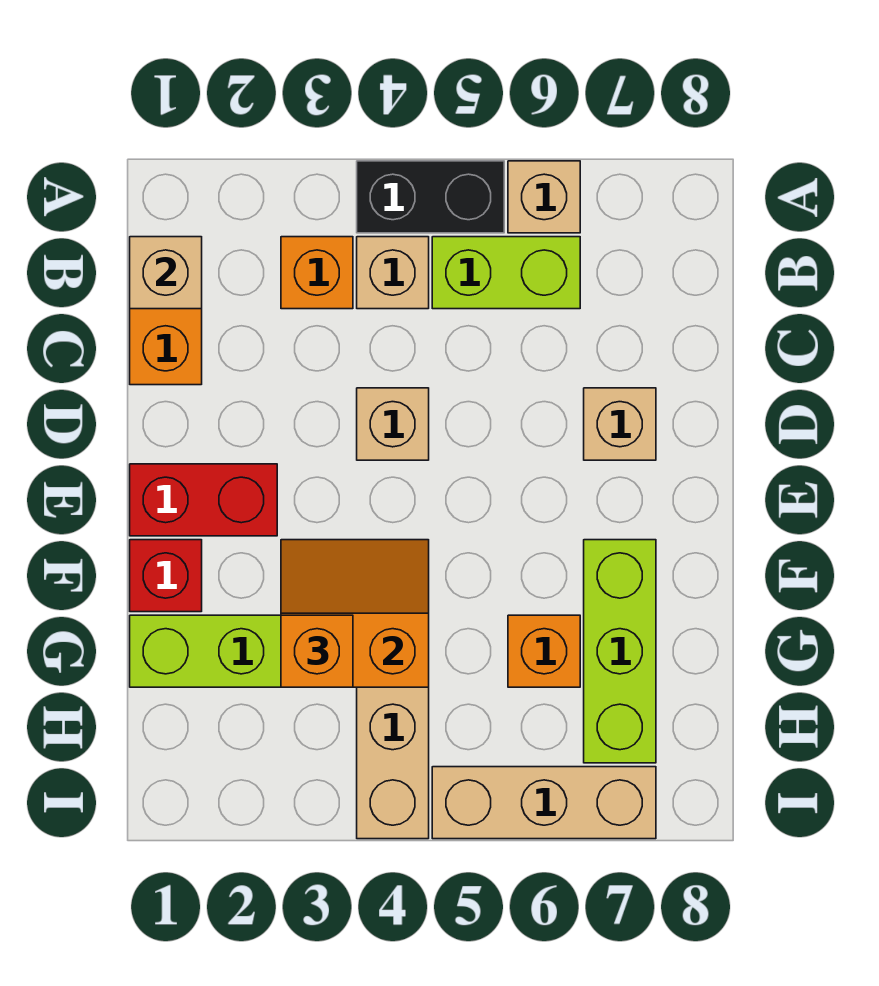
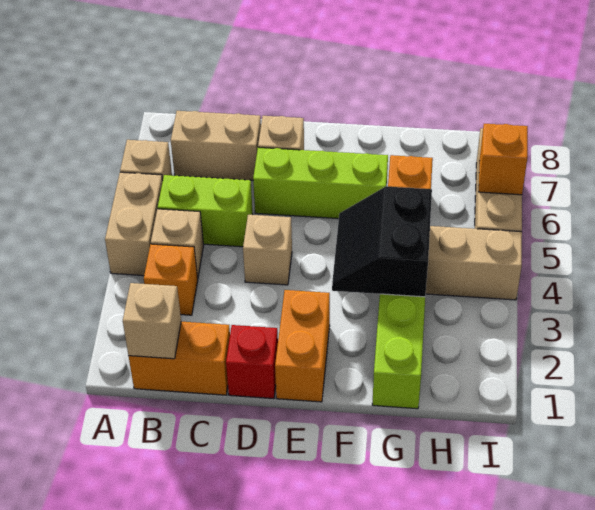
black brick A4:A5 level 1 -> tan brick A4:A5 level 1
lime brick B5:B6 level 1 -> lime brick B5:C5 level 1
none -> tan brick B7:C7 level 1
red brick E1:E2 level 1 -> orange brick E1:E2 level 1
red brick F1 level 1 -> red brick D1 level 1
orange slope F3:G4 level 2 top G -> black slope F3:G4 level 2 top G
lime brick F7:H7 level 1 -> lime brick D6:F6 level 1
orange brick G3 level 3 -> orange brick I6 level 2

